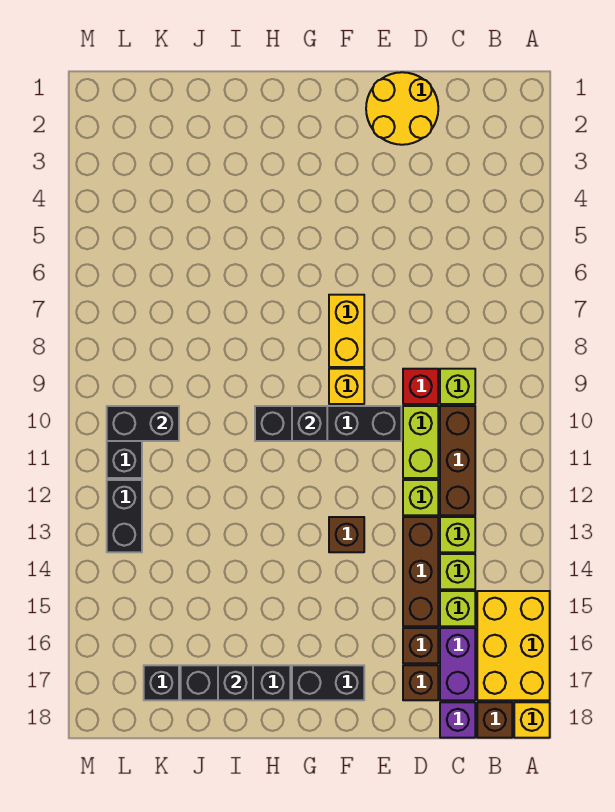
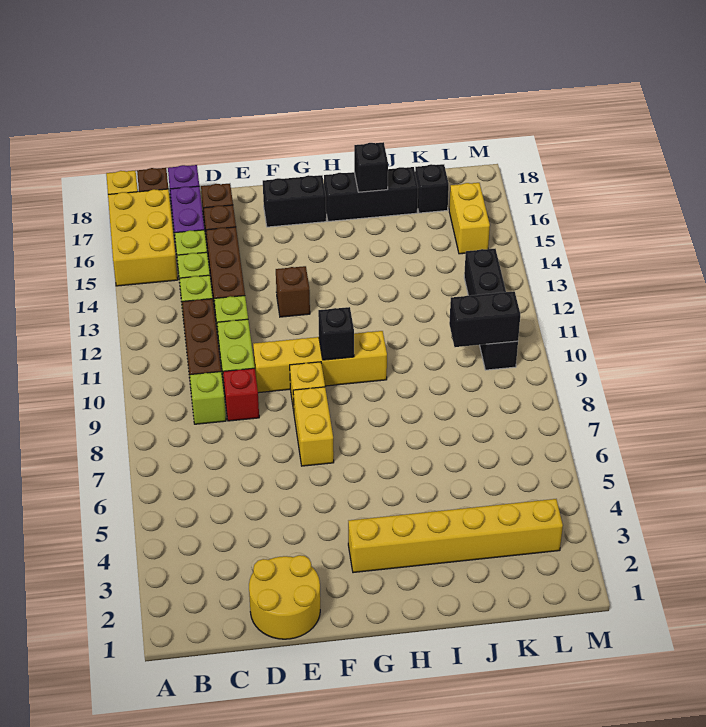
black brick E10:H10 level 1 -> yellow brick E10:H10 level 1
none -> yellow brick G3:L3 level 1
none -> yellow brick L15:L16 level 1

